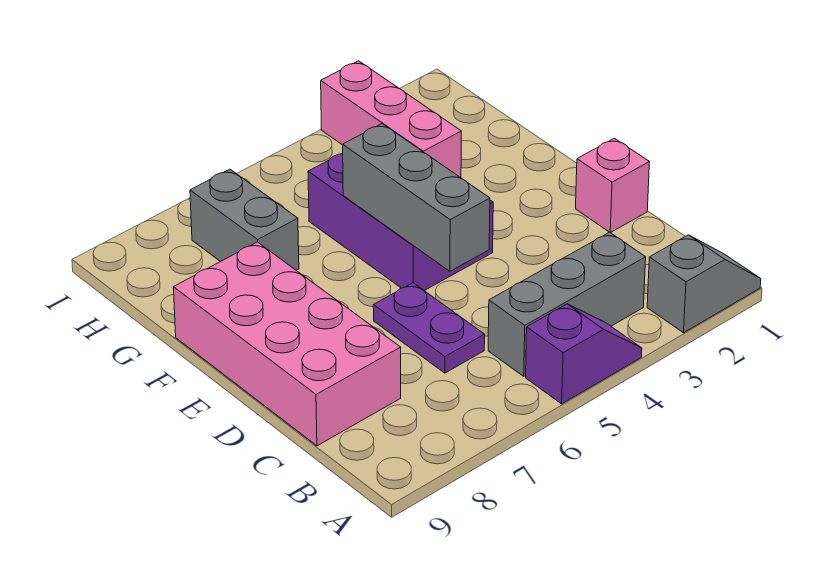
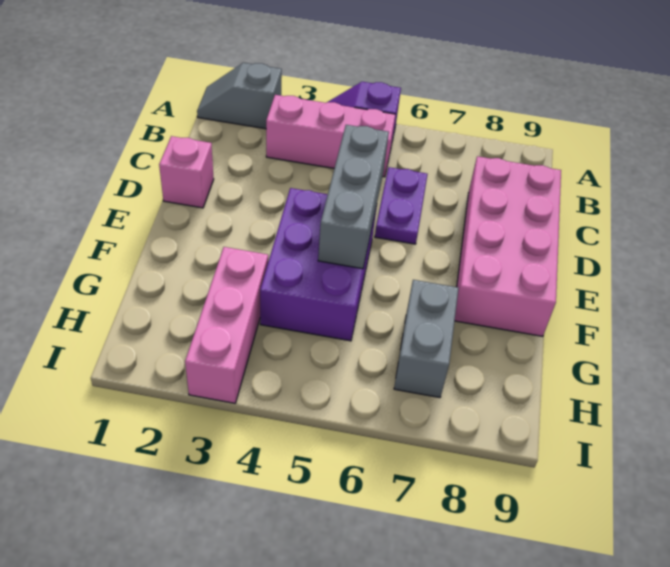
grey brick B3:B5 level 1 -> pink brick B3:B5 level 1

